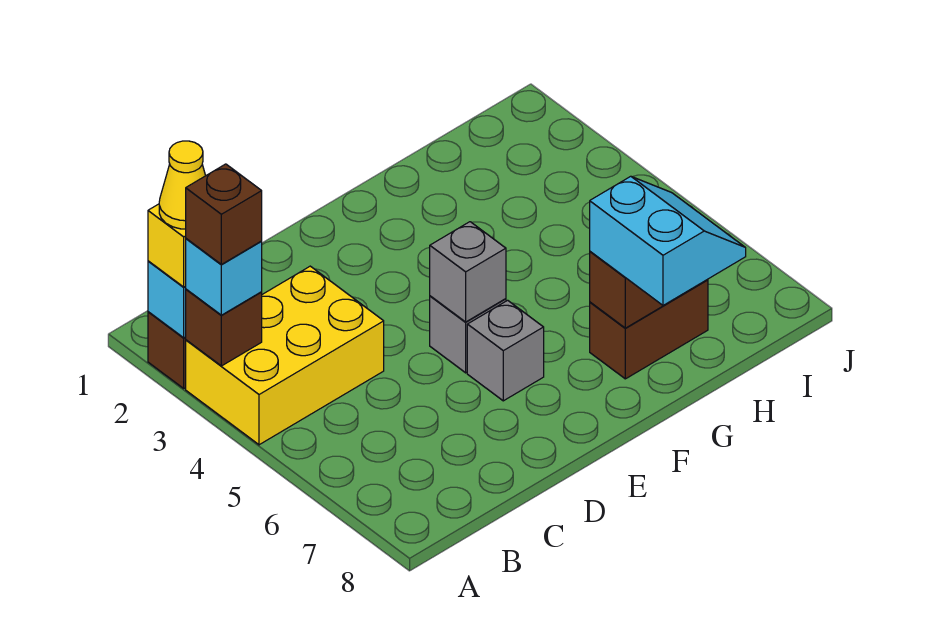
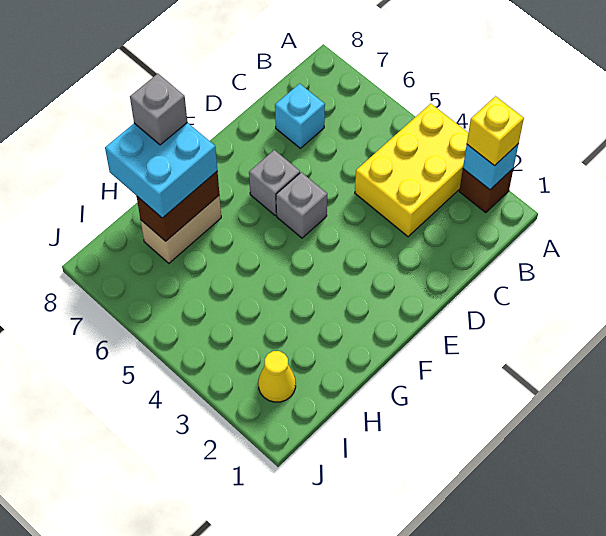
yellow cone A2 level 4 -> yellow cone I2 level 1
brown brick A3 level 2 -> none
cyan brick A3 level 3 -> cyan brick C7 level 1
brown brick A3 level 4 -> none
grey brick E5 level 2 -> grey brick G8 level 4
brown brick G7:H7 level 1 -> tan brick G7:H7 level 1
cyan slope G7:H8 level 3 top G -> cyan brick G7:H8 level 3

